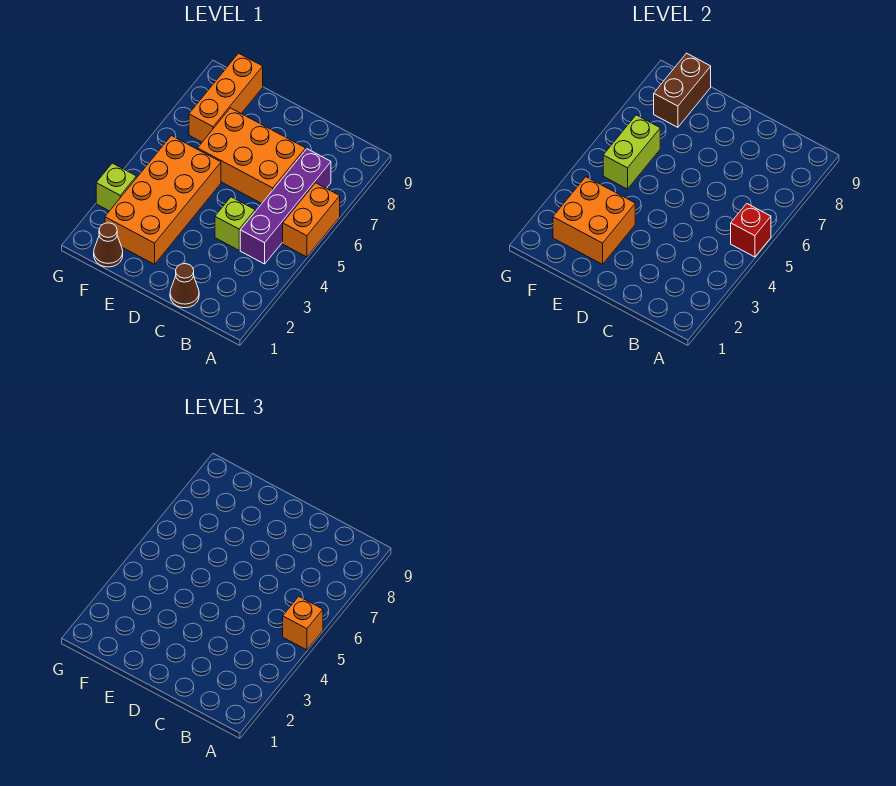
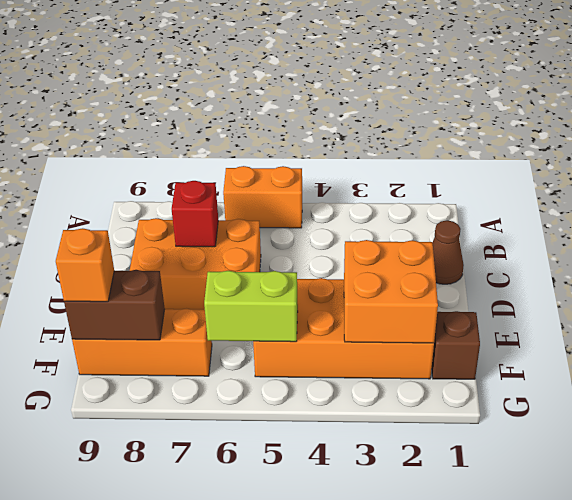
red brick A5 level 2 -> red brick C7 level 2
orange brick A5 level 3 -> orange brick F9 level 3
purple brick B4:B7 level 1 -> none
lime brick C4 level 1 -> none
orange brick C6:E7 level 1 -> orange brick C6:D8 level 1
brown cone F1 level 1 -> brown brick F1 level 1
lime brick G3 level 1 -> none

